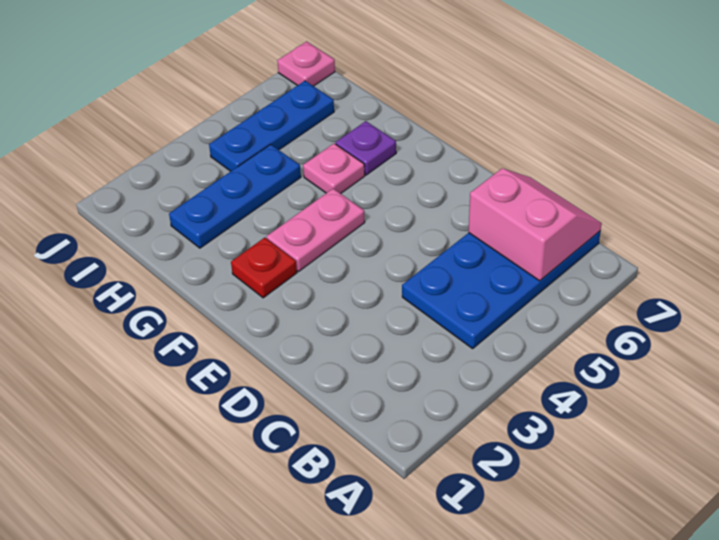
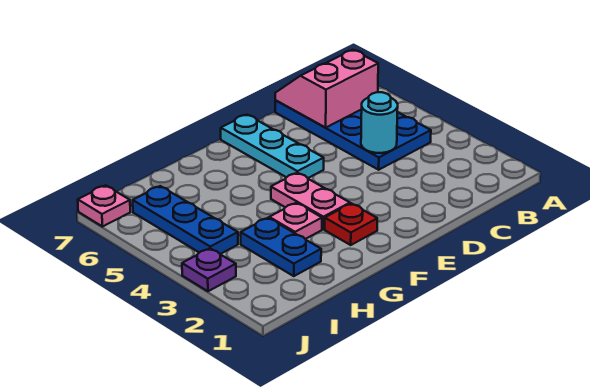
none -> cyan round brick C4 level 2
none -> cyan plate E5:E7 level 1
pink plate G5 level 1 -> pink plate G3 level 1
purple plate G6 level 1 -> purple plate J3 level 1
blue plate H2:H4 level 1 -> blue plate H2:H3 level 1

